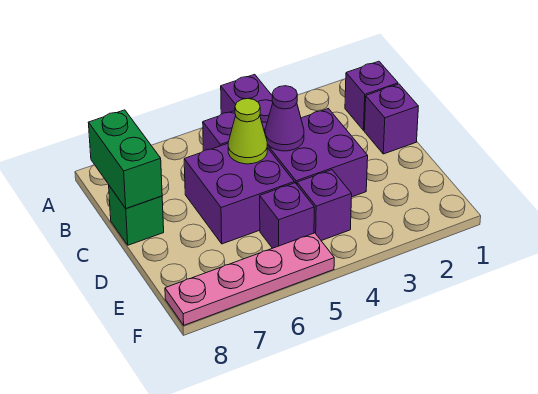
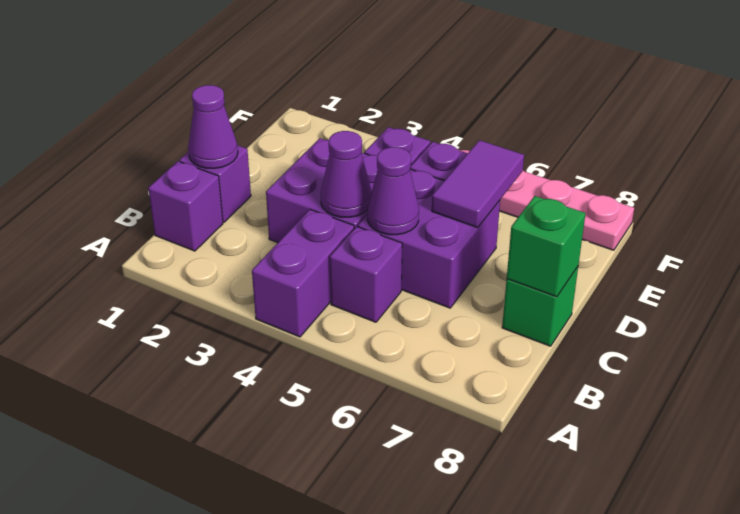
green brick B8:C8 level 2 -> green brick C8 level 2
none -> purple cone C1 level 2
lime cone C5 level 2 -> purple cone C5 level 2
none -> purple tile D6:E6 level 2

